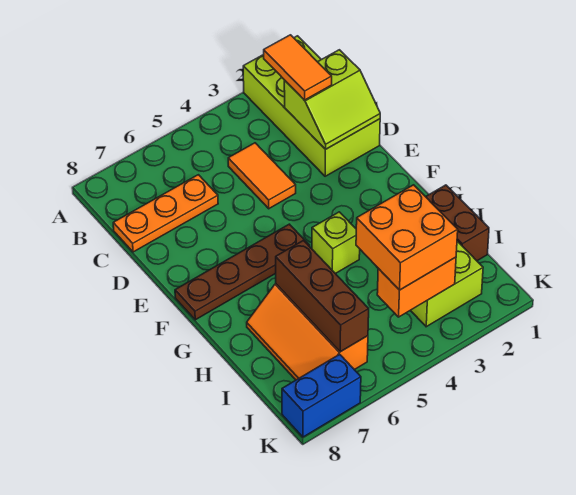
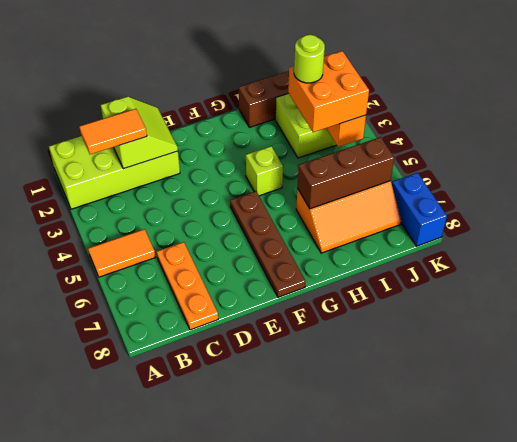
orange tile C4:D4 level 1 -> orange tile A5:B5 level 1
none -> lime round brick I3 level 4

